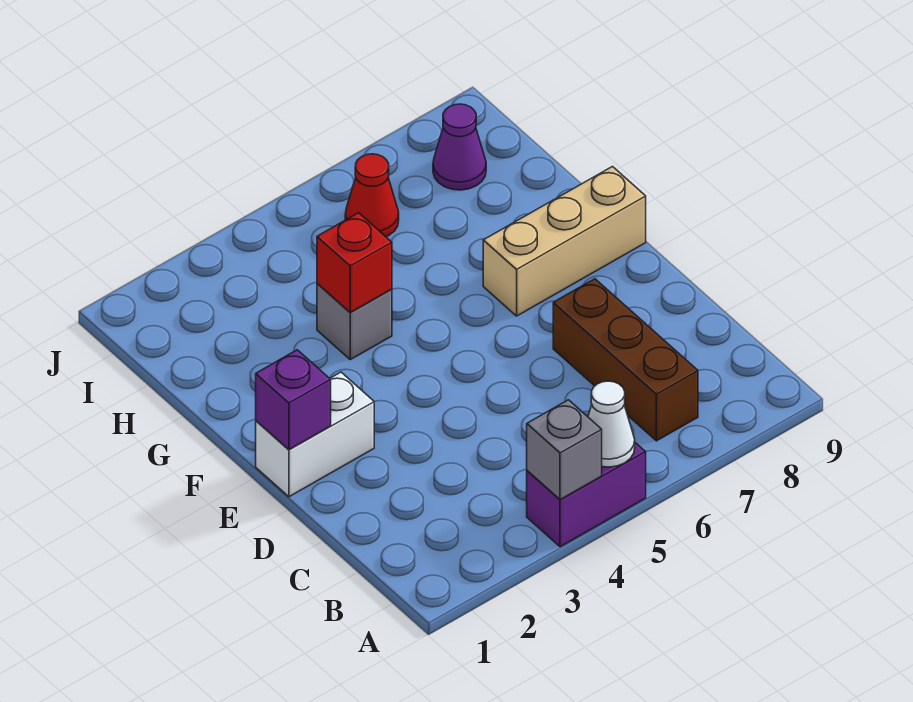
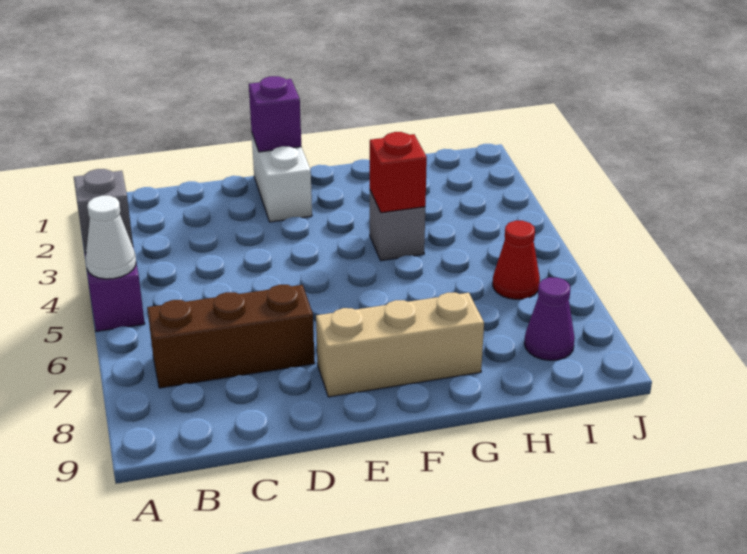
tan brick F7:F9 level 1 -> tan brick E8:G8 level 1

